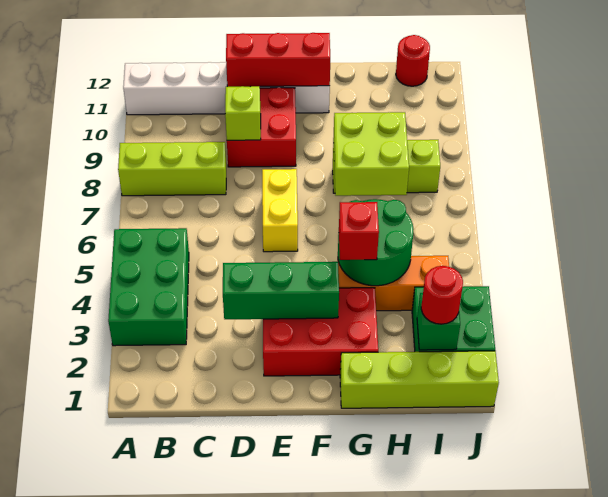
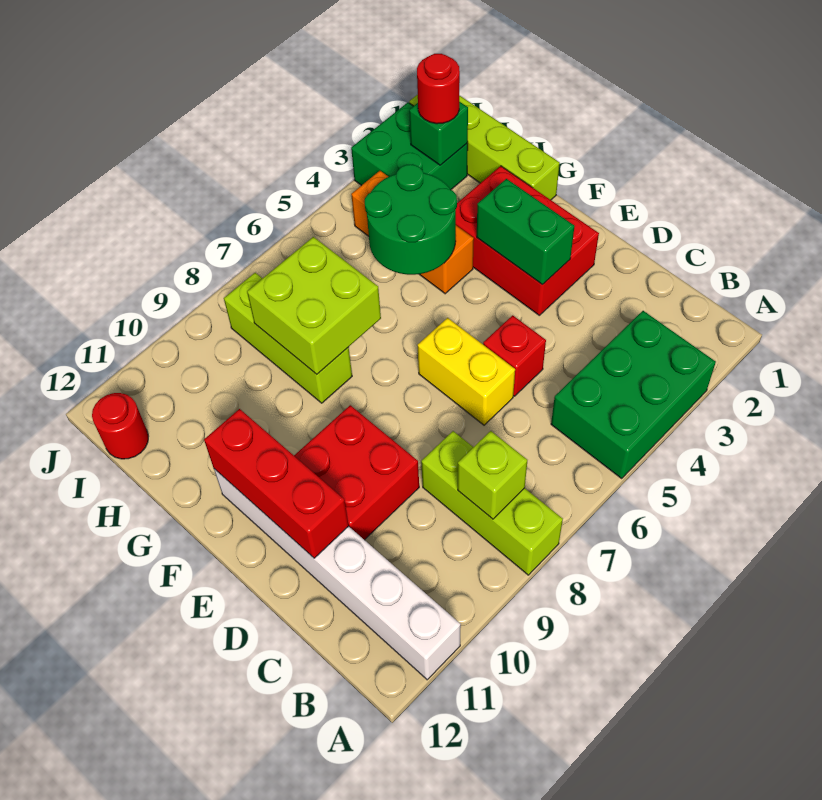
green brick D3:F3 level 2 -> green brick E3:F3 level 2
lime brick D9 level 2 -> lime brick B8 level 2
yellow brick E6:E7 level 1 -> yellow brick D6:E6 level 1
red brick G4 level 3 -> red brick D5 level 1

